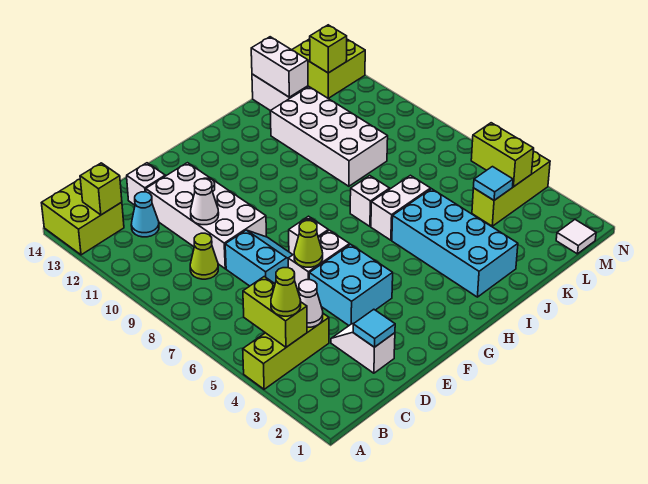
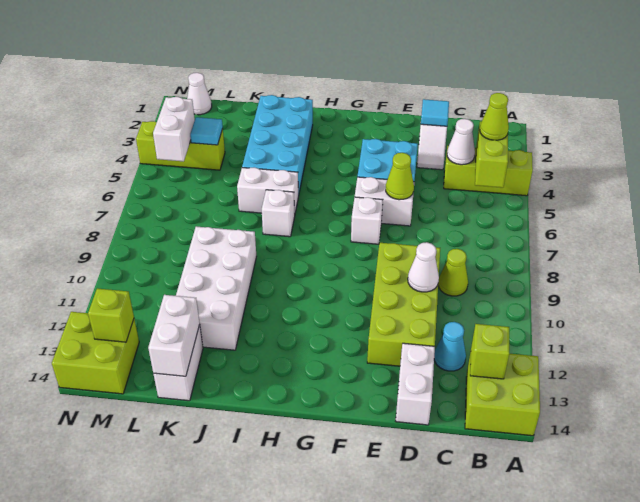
cyan slope D7:E8 level 1 top D -> none
white brick D9:E12 level 1 -> lime brick D9:E12 level 1
white brick D13 level 1 -> white brick D13:D14 level 1
white tile M1 level 1 -> white cone M1 level 1
lime brick M4:M5 level 2 -> white brick M4:M5 level 2

